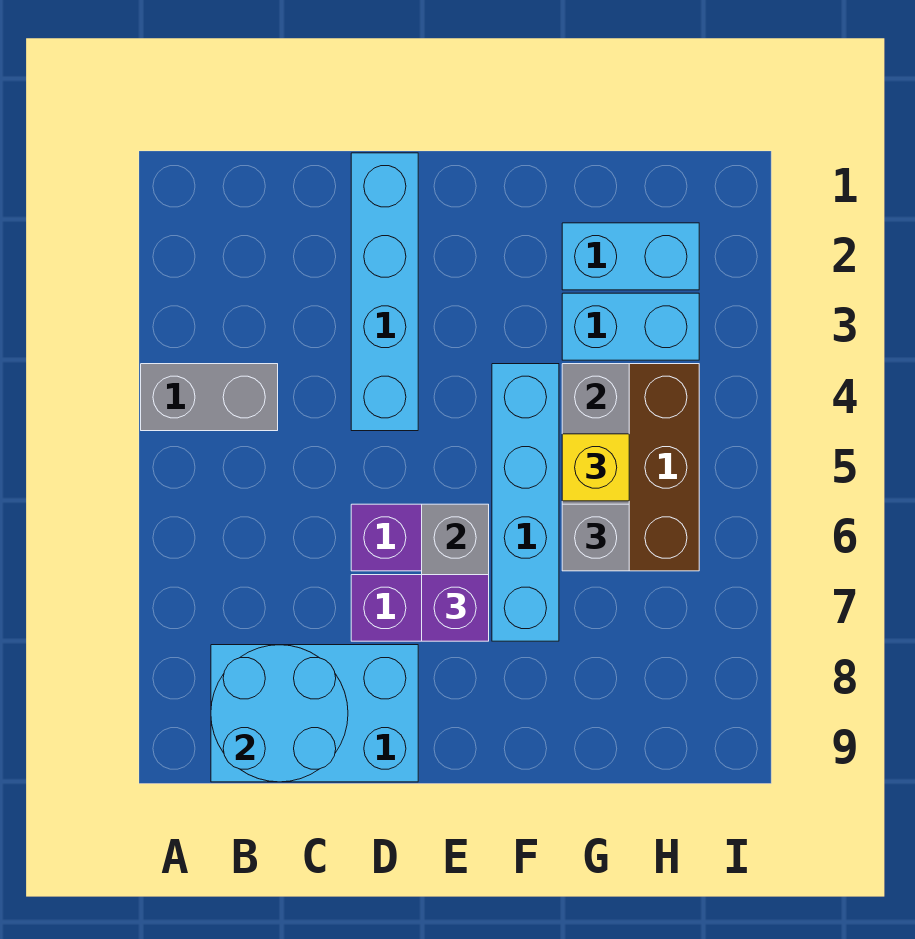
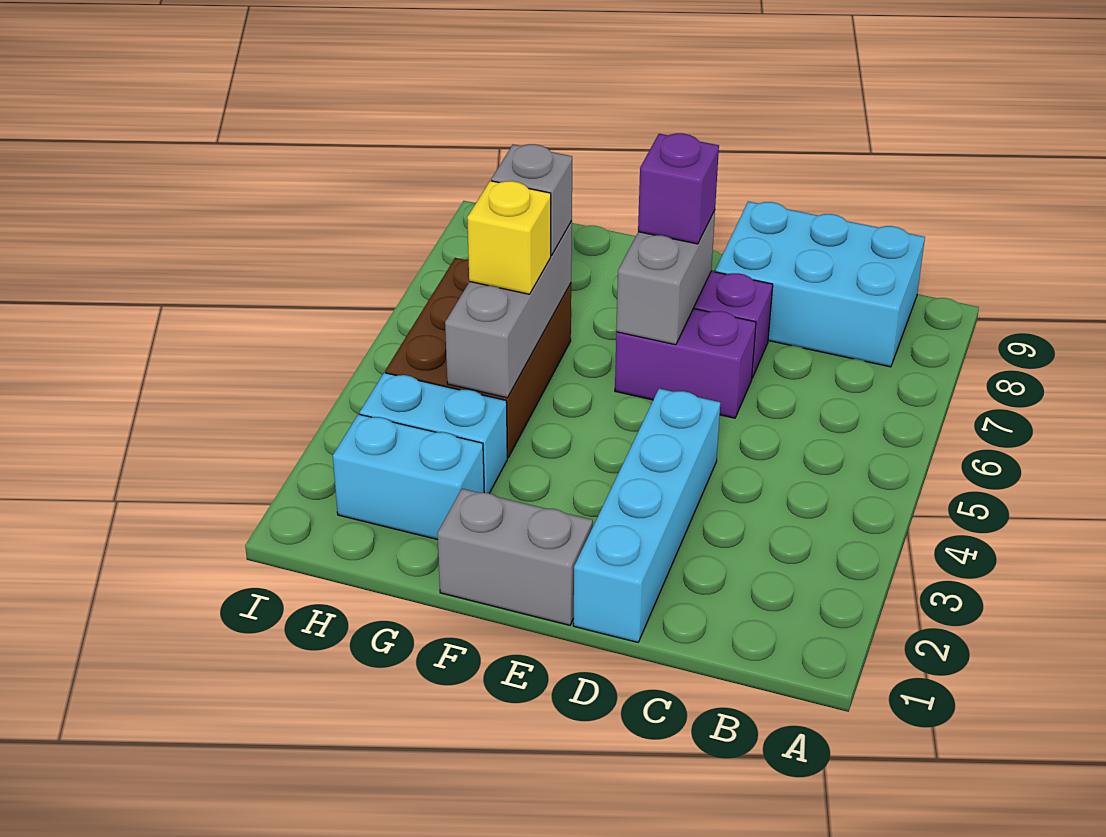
grey brick A4:B4 level 1 -> grey brick E1:F1 level 1
cyan round brick B8:C9 level 2 -> none
cyan brick F4:F7 level 1 -> none

